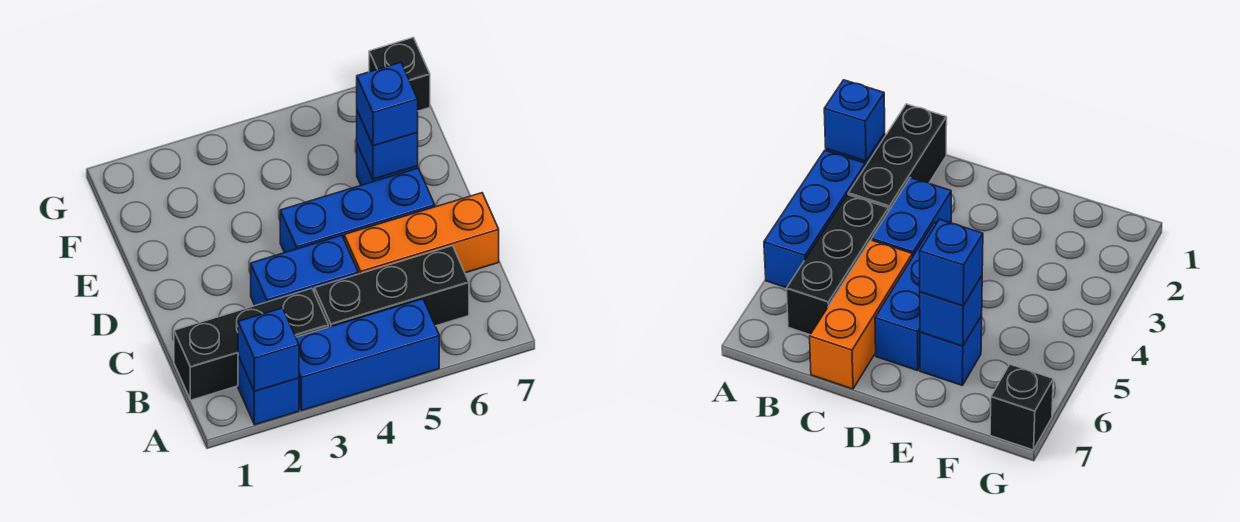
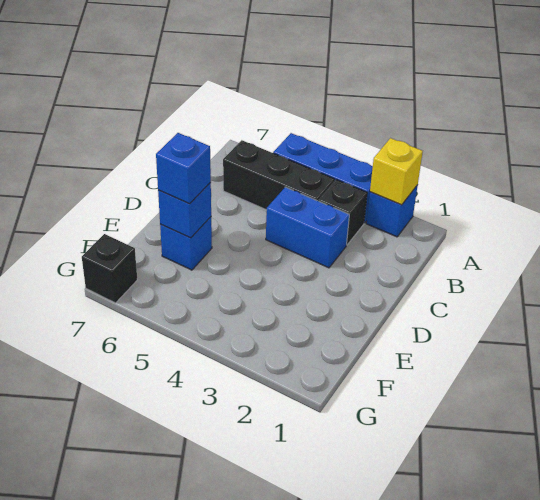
blue brick A2 level 2 -> yellow brick A2 level 2
black brick B1:B3 level 1 -> black brick B3 level 1
orange brick C5:C7 level 1 -> none
blue brick D4:D6 level 1 -> none

